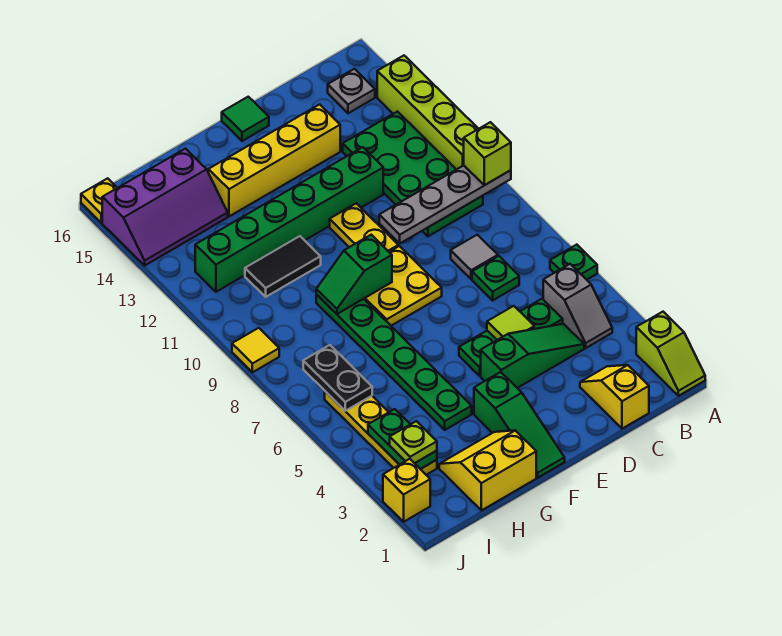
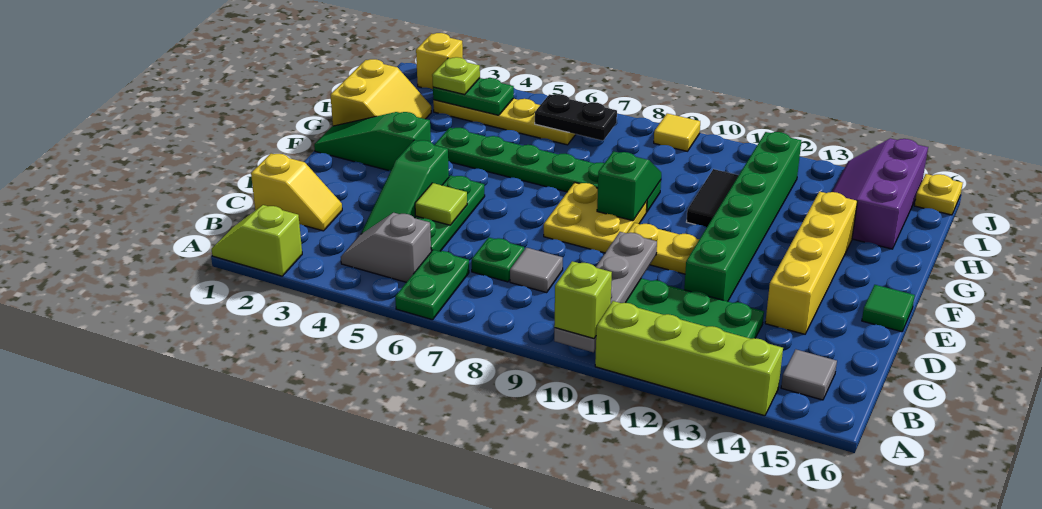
green plate A6 level 1 -> green plate A6:B6 level 1
grey plate B15 level 1 -> grey tile B15 level 1

